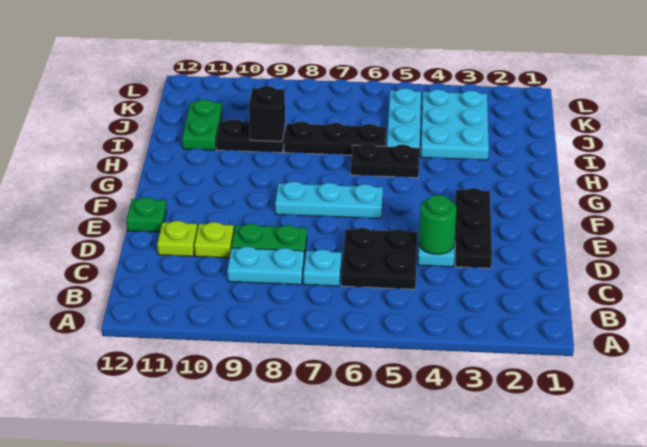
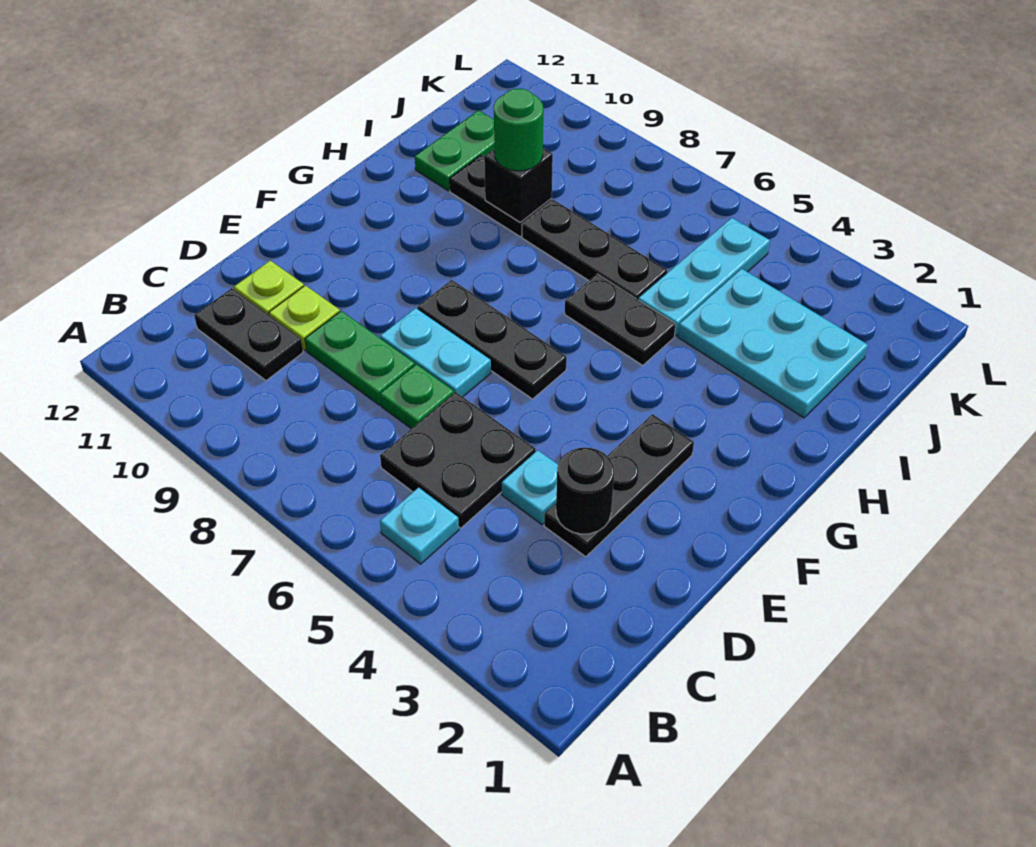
cyan plate C7 level 1 -> cyan plate B5 level 1
cyan plate C8:C9 level 1 -> cyan plate E7:E8 level 1
none -> black plate C10:C11 level 1
none -> black round brick D3 level 2
green round brick D4 level 2 -> green round brick I9 level 3
green plate E12 level 1 -> green plate D7 level 1
cyan plate F6:F8 level 1 -> black plate F6:F8 level 1
cyan plate I3:K4 level 1 -> cyan plate I2:J4 level 1

